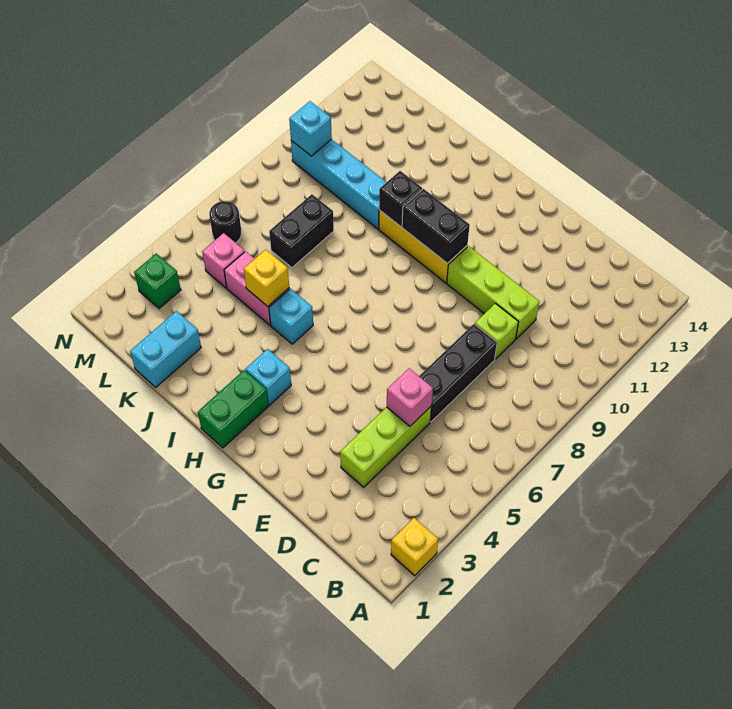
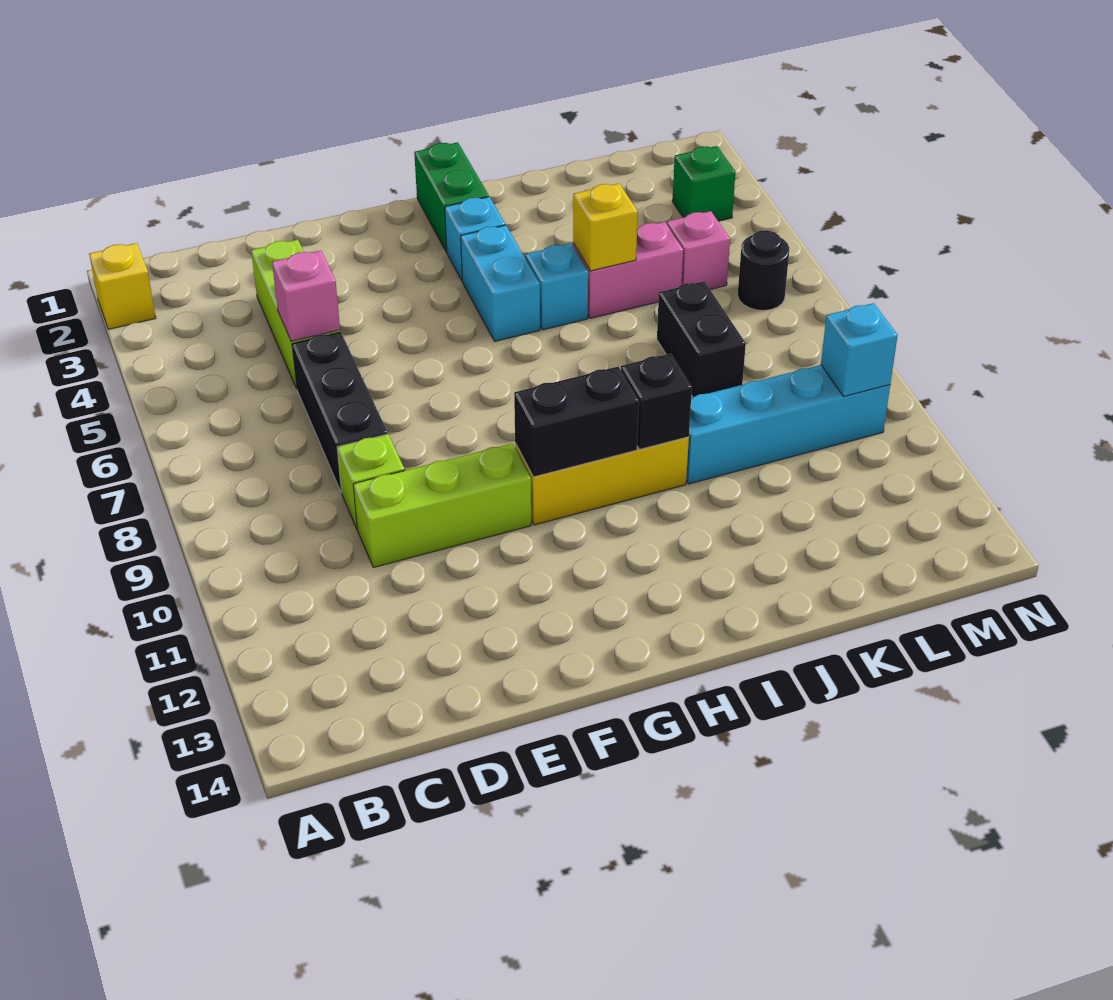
cyan brick K1:K2 level 1 -> cyan brick H4:H5 level 1

